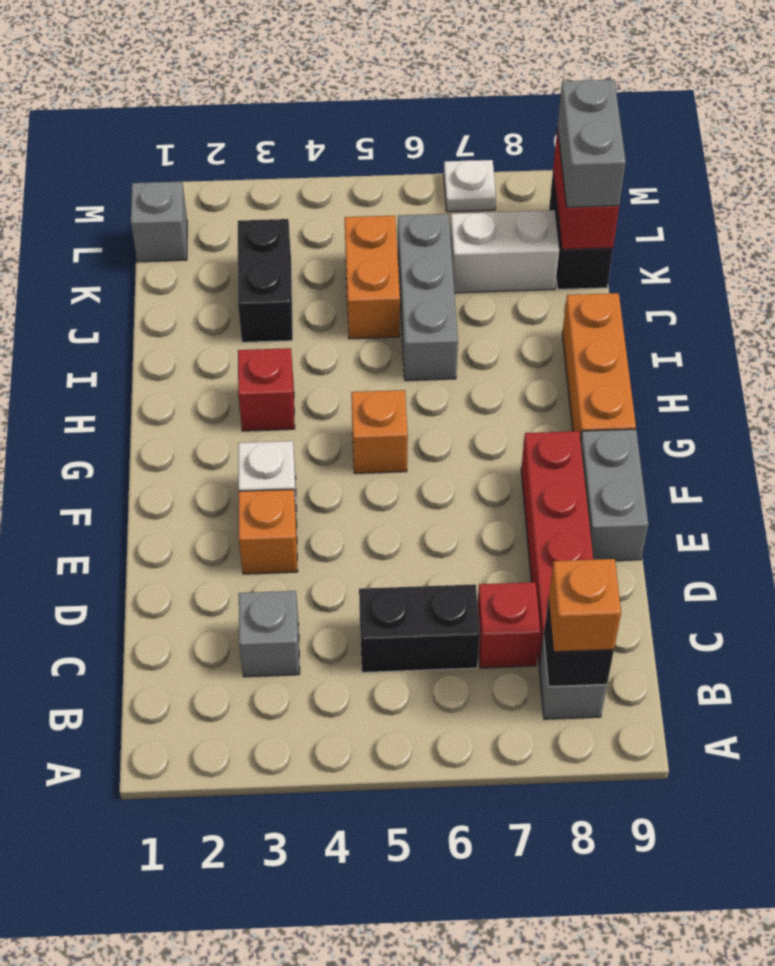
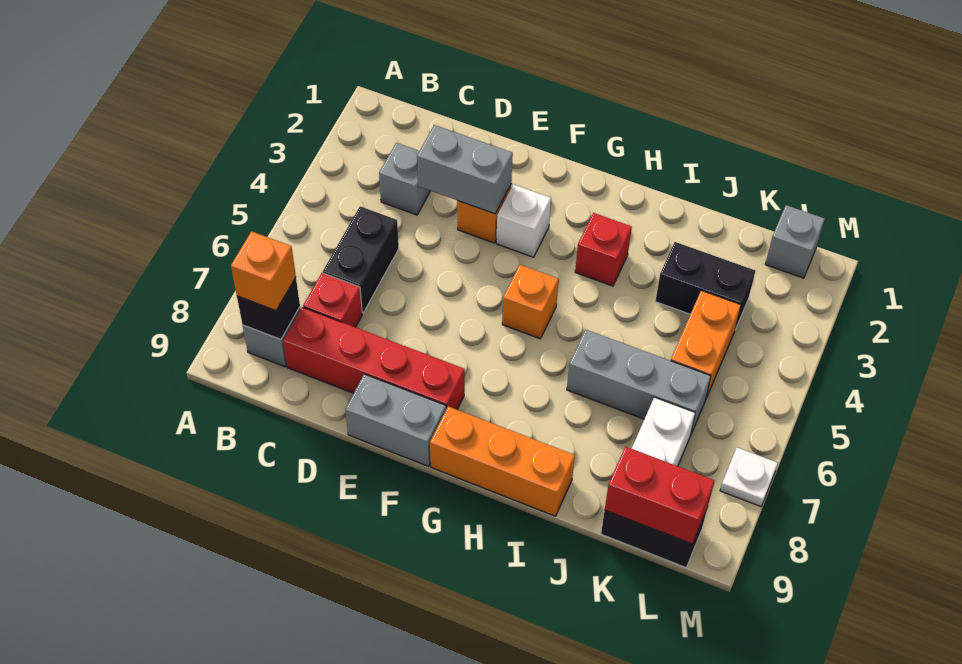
orange brick J5:K5 level 1 -> orange brick K4:K5 level 1
grey brick K9:L9 level 3 -> grey brick D3:E3 level 2

